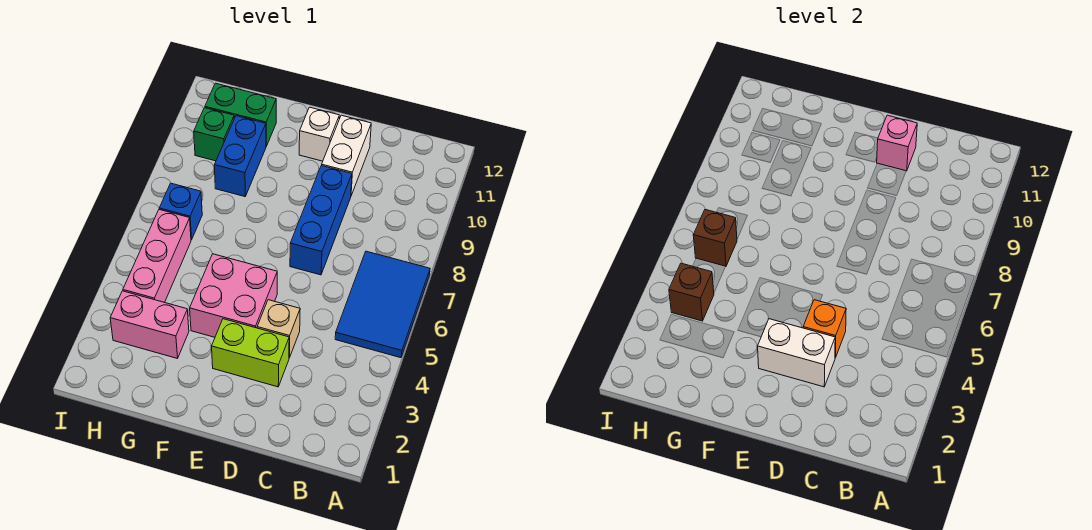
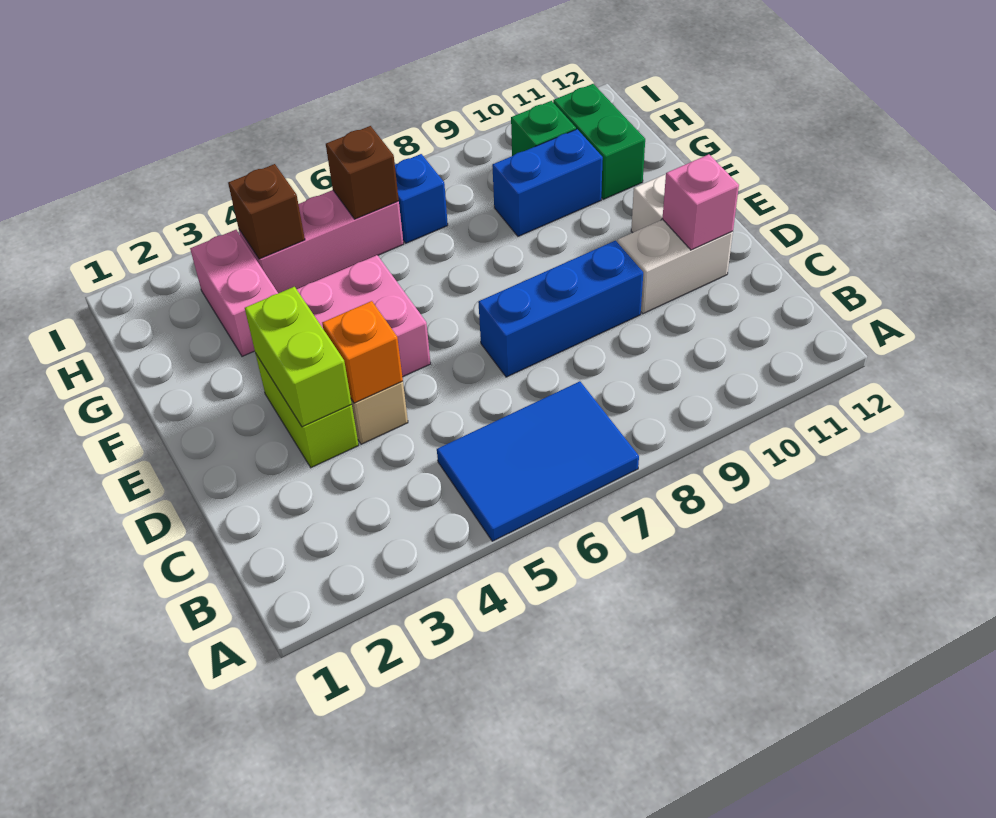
white brick D3:E3 level 2 -> lime brick D3:E3 level 2

